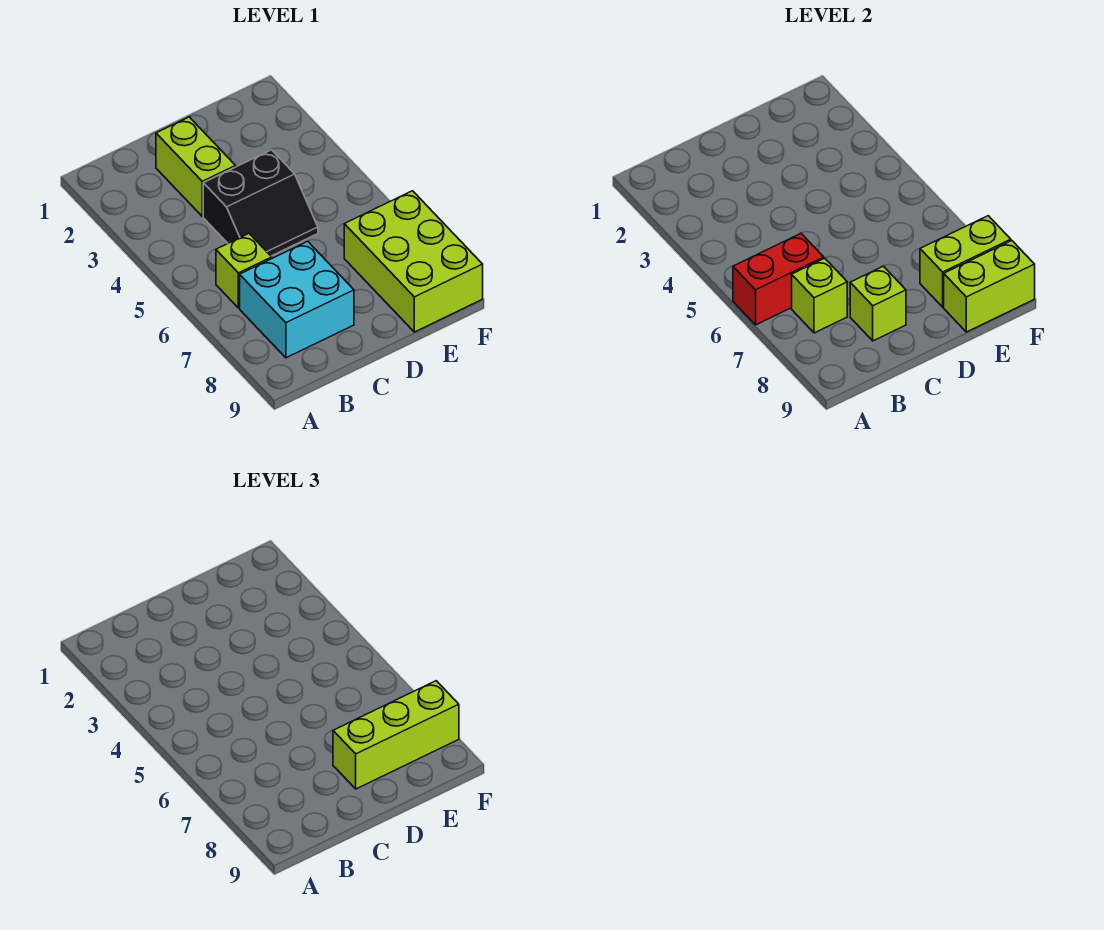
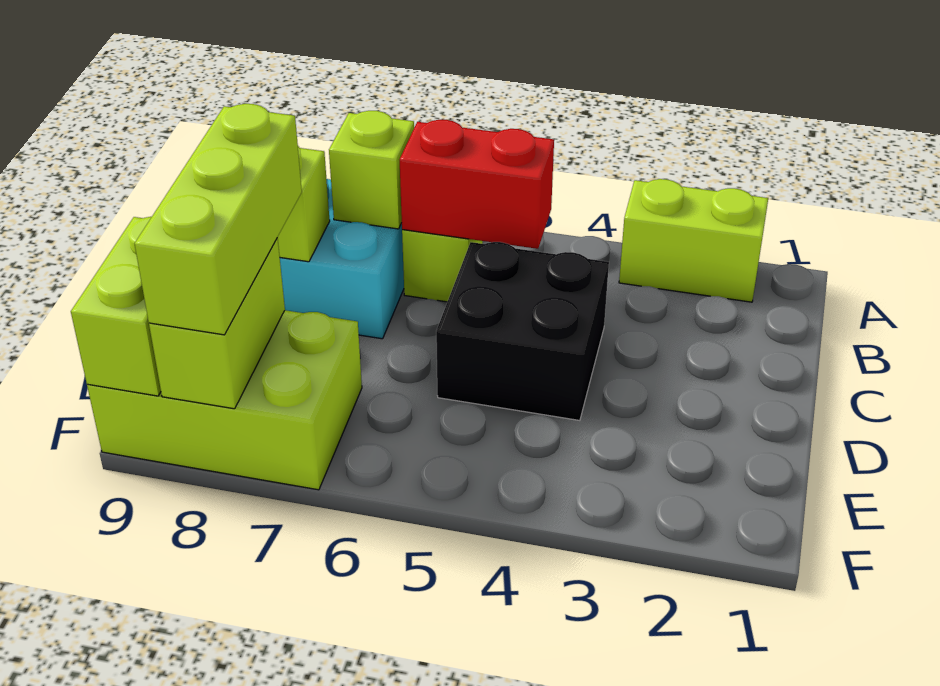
red brick A6:B6 level 2 -> red brick B5:B6 level 2
lime brick C2:C3 level 1 -> lime brick A2:A3 level 1
black slope C4:D5 level 1 top 4 -> black brick C4:D5 level 1

